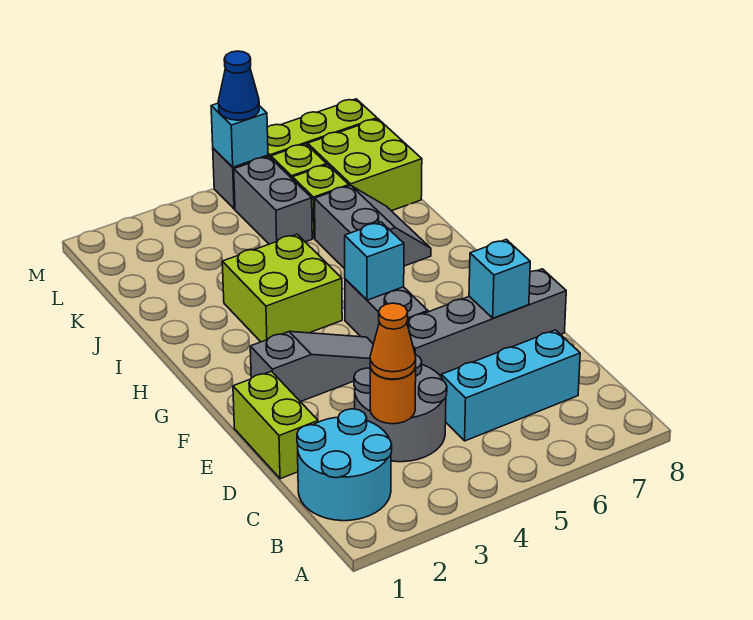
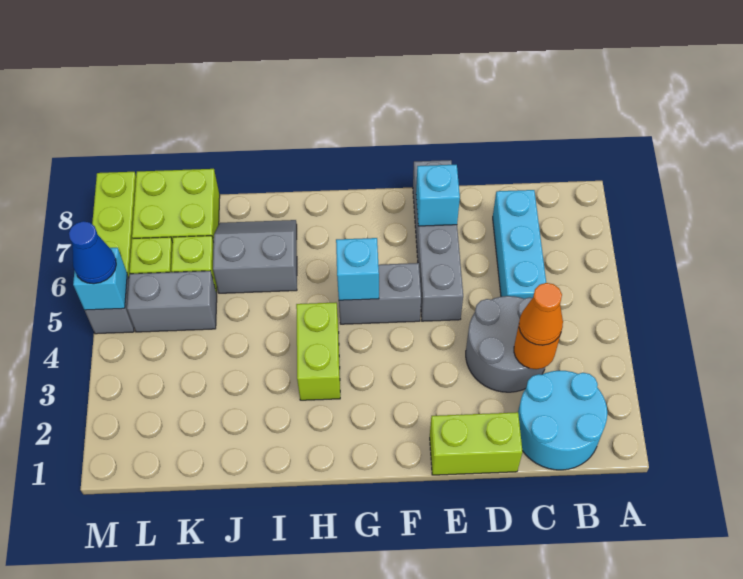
grey slope F2:F4 level 1 top 2 -> none
lime brick H3:I4 level 1 -> lime brick H3:H4 level 1

